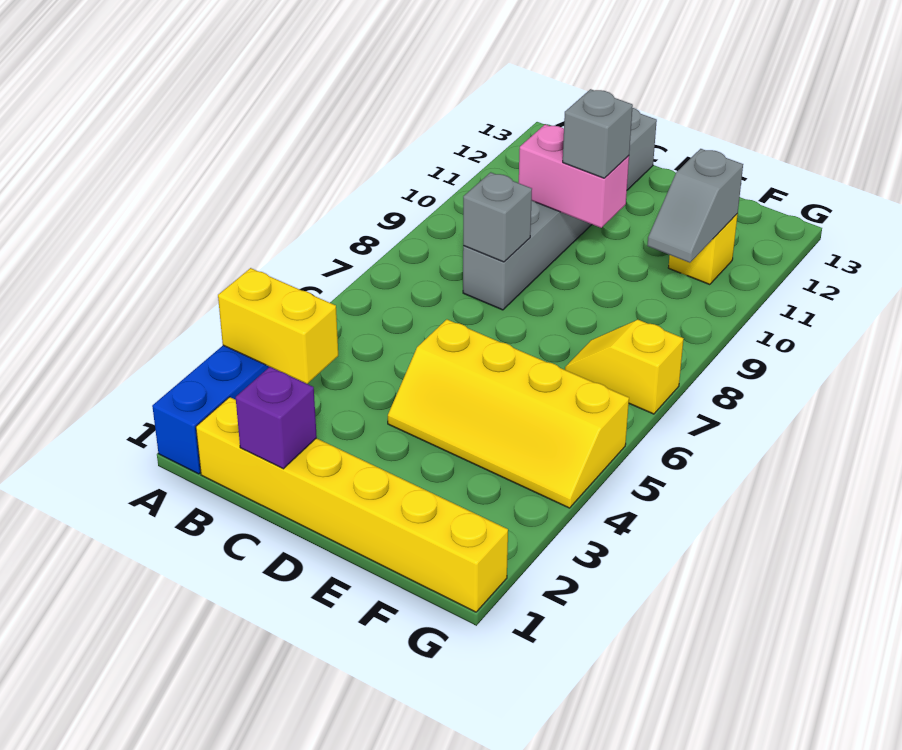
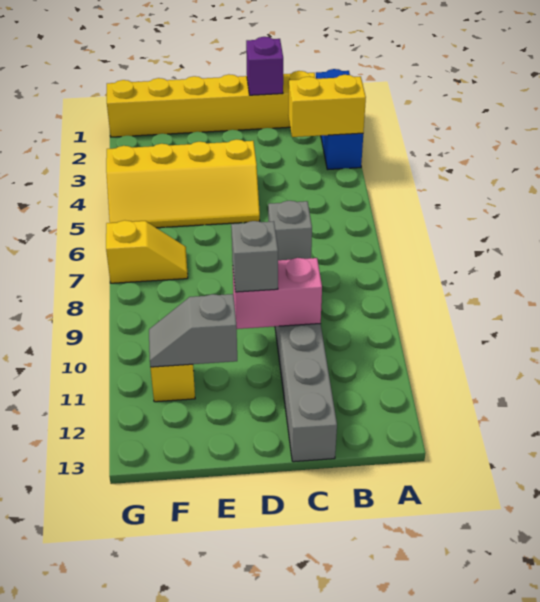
yellow slope D4:G5 level 1 top 5 -> yellow slope D4:G5 level 1 top 4
grey slope F10:F11 level 2 top 11 -> grey slope E11:F11 level 2 top E

